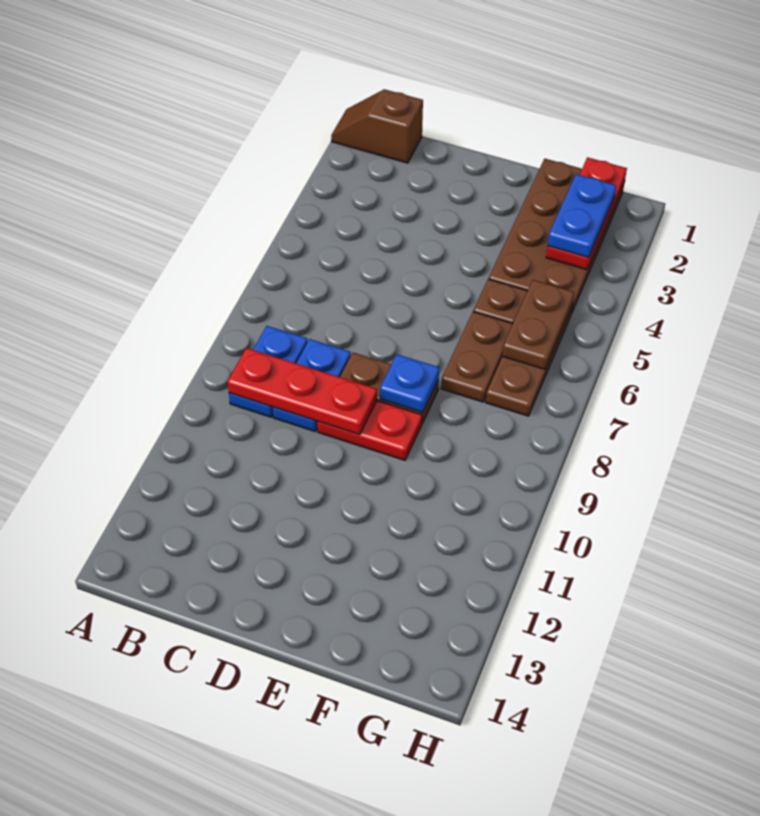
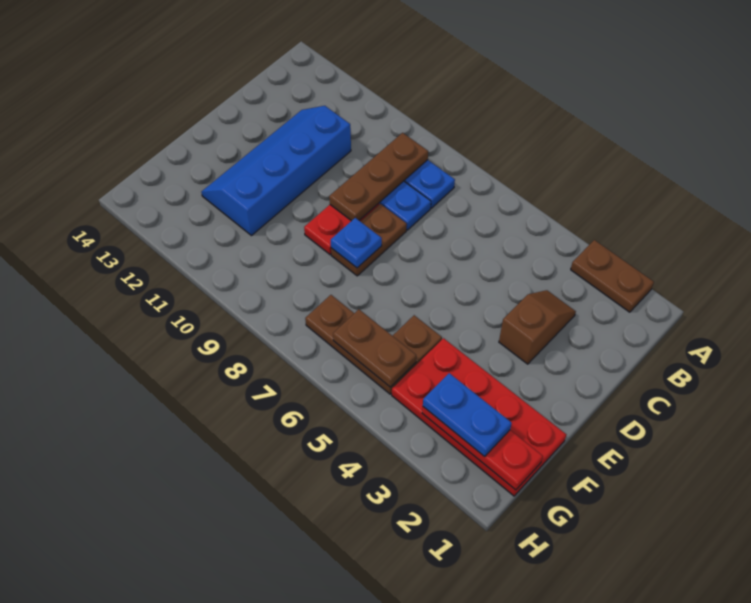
brown slope A1:B1 level 1 top B -> brown slope C3:D3 level 1 top D
red plate B9:D9 level 2 -> brown plate B9:D9 level 2
none -> blue slope C11:F12 level 1 top 11
brown plate F1:G4 level 1 -> red plate F1:G4 level 1
brown plate F6:F7 level 1 -> brown plate A2:A3 level 1

